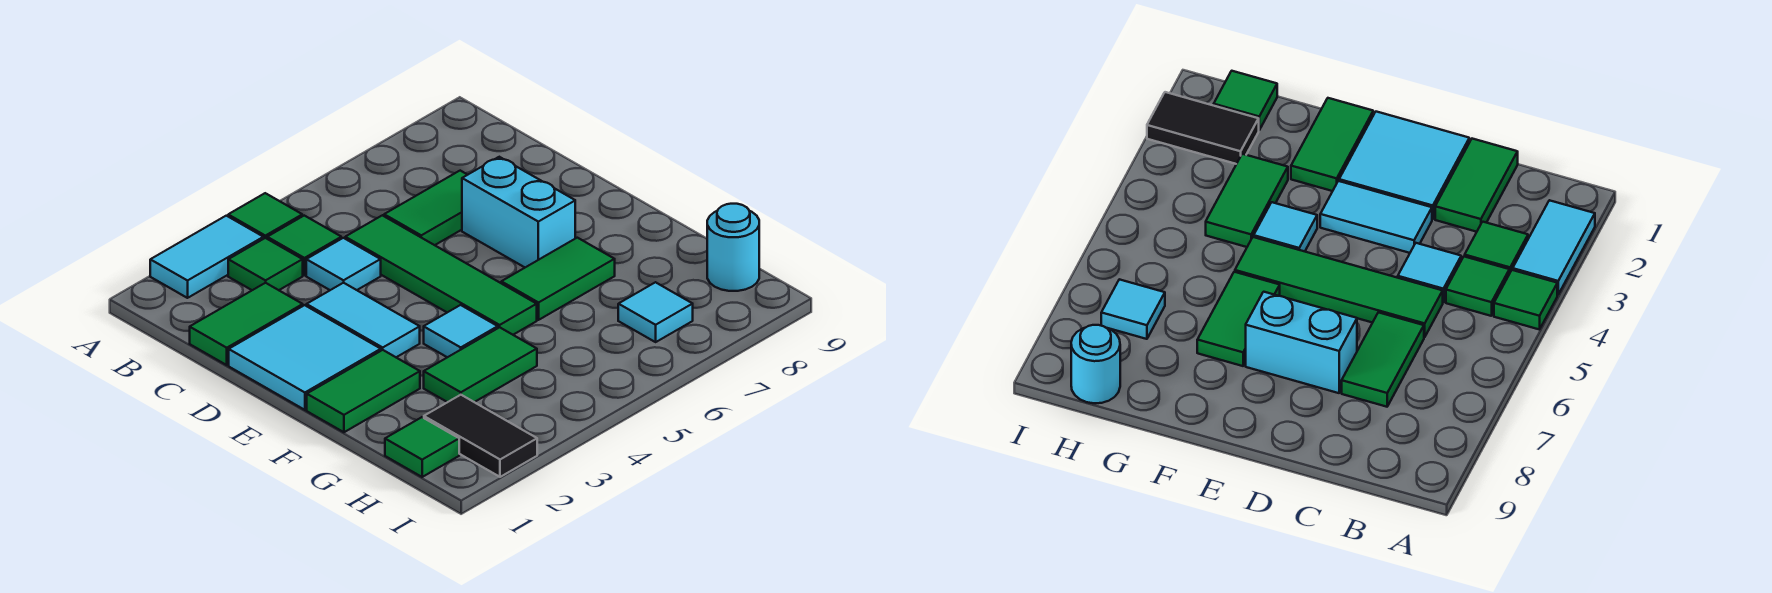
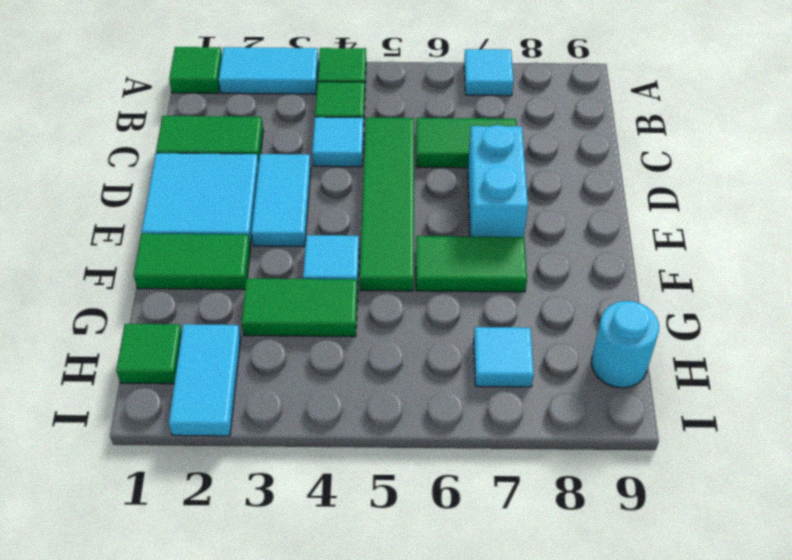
none -> cyan tile A7 level 1
green tile B3 level 1 -> green tile A1 level 1
black tile H2:I2 level 1 -> cyan tile H2:I2 level 1

